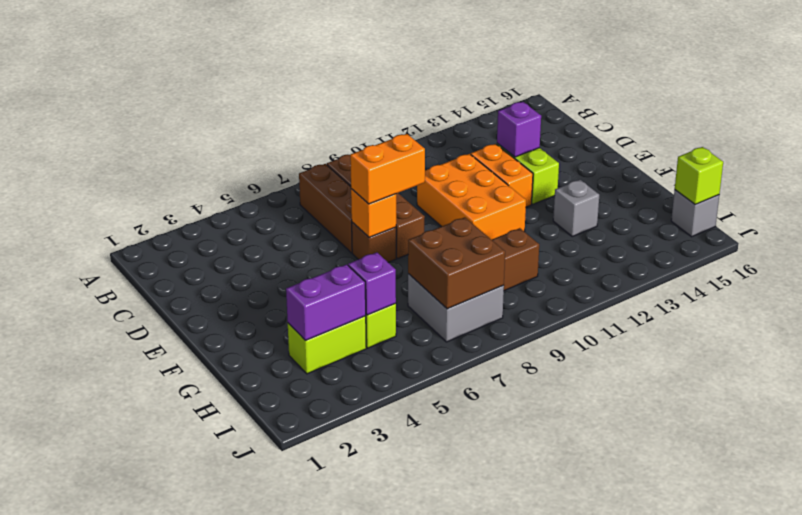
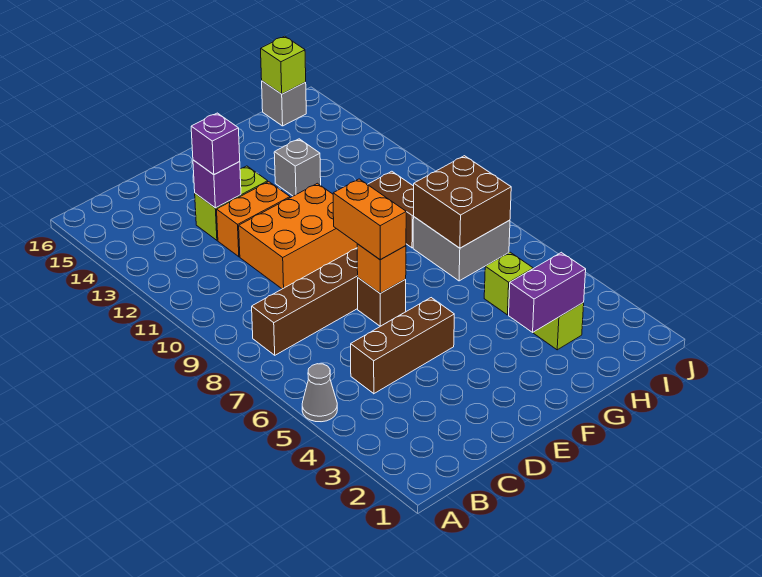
none -> grey cone A5 level 1
brown brick B7:D7 level 1 -> brown brick C5:E5 level 1
purple brick H3:H4 level 2 -> purple brick G3:H3 level 2
purple brick H5 level 2 -> purple brick D13 level 3

